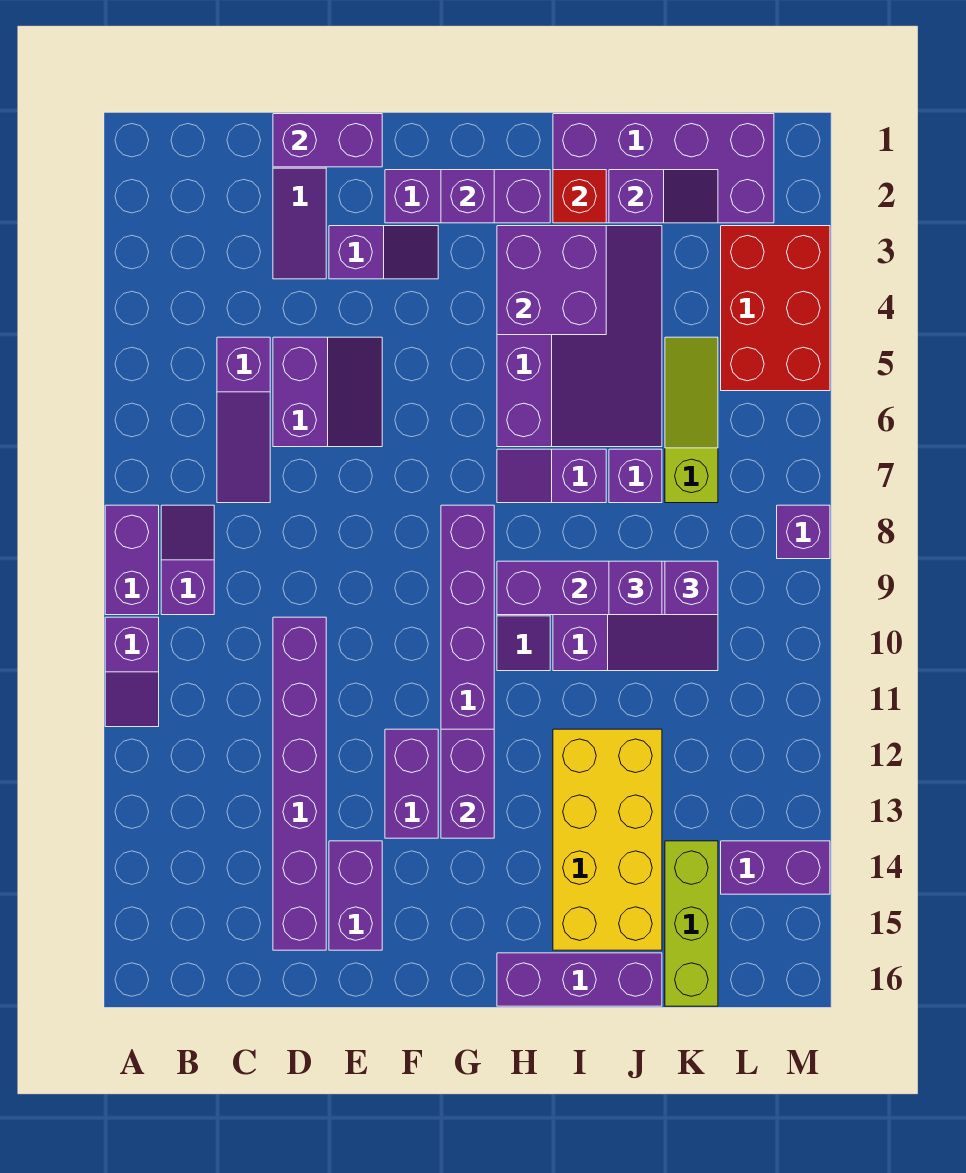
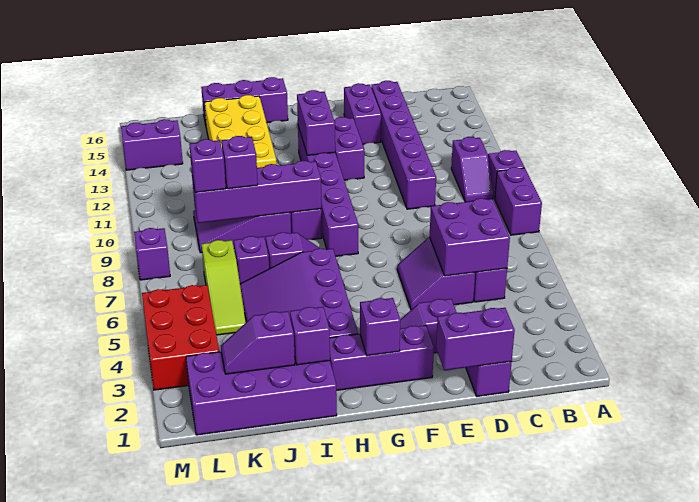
purple slope B8:B9 level 1 top 9 -> purple slope B10:B11 level 1 top 11
purple brick H3:I4 level 2 -> purple brick C5:D6 level 2
red brick I2 level 2 -> purple brick I2 level 2
lime brick K14:K16 level 1 -> none

